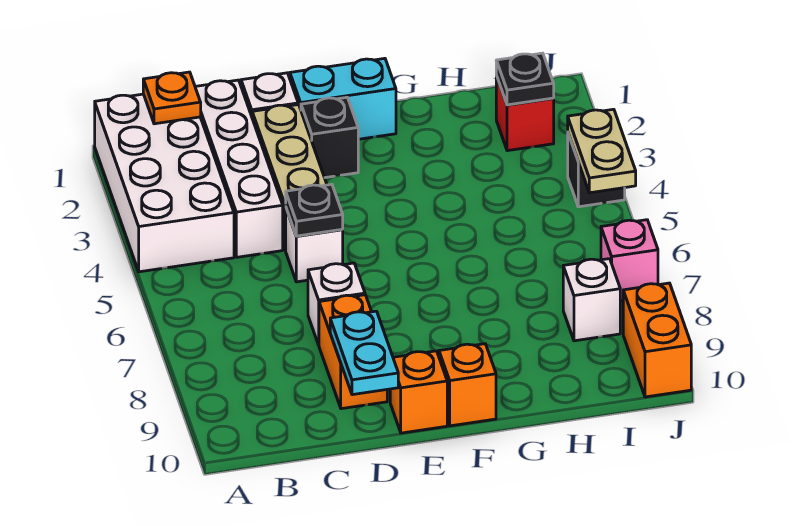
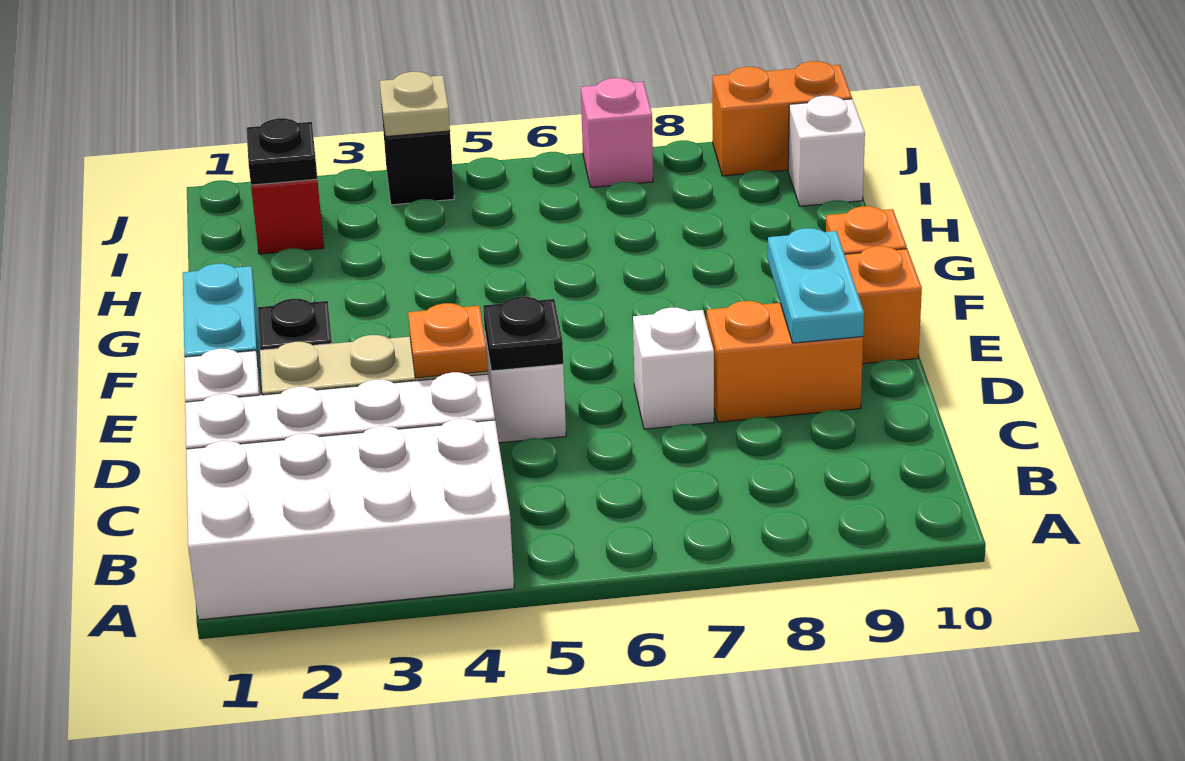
orange plate B1 level 2 -> orange plate D4 level 2
cyan plate D9:D10 level 2 -> cyan plate D9:E9 level 2
white brick I8 level 1 -> white brick I10 level 1
tan plate J4:J5 level 2 -> tan plate J4 level 2

